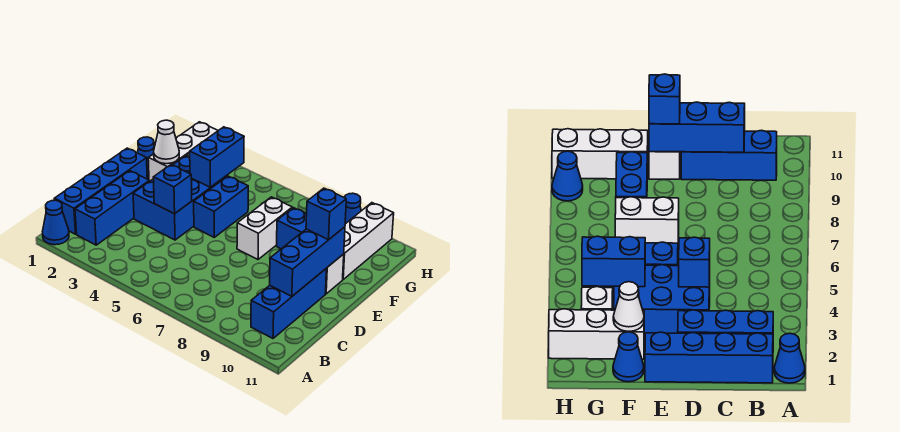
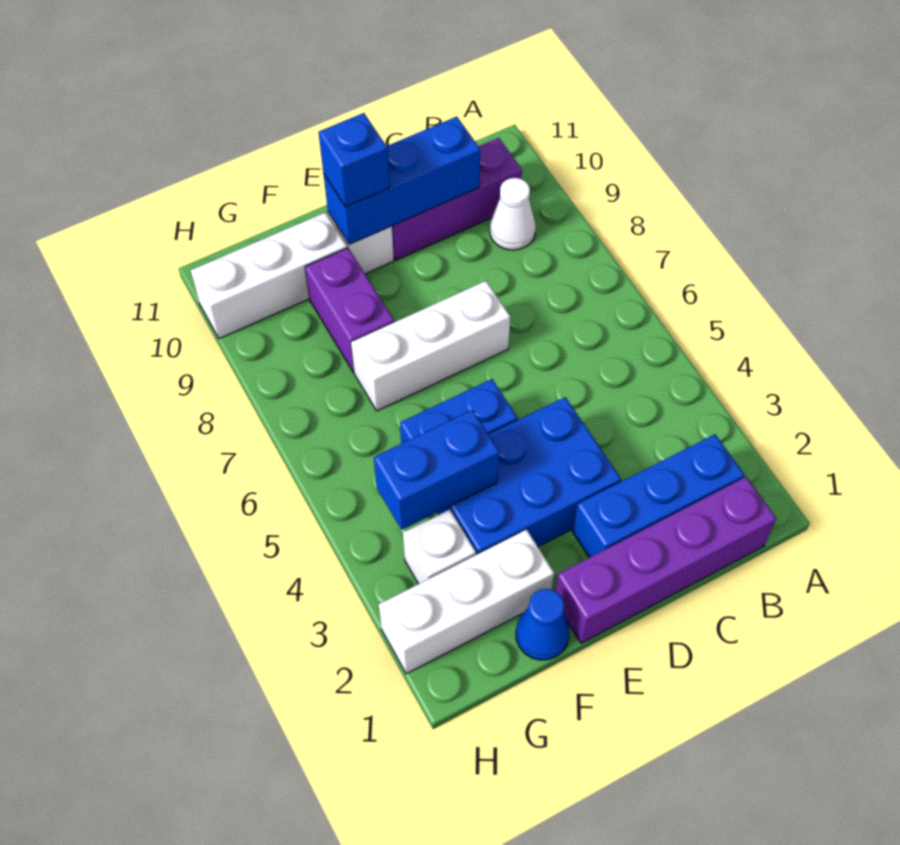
blue cone A1 level 1 -> none
blue brick B1:E1 level 1 -> purple brick B1:E1 level 1
blue brick B10:D10 level 1 -> purple brick B10:D10 level 1
blue brick D4 level 2 -> none
white brick E7:F7 level 1 -> white brick D7:F7 level 1
white cone F2 level 2 -> white cone B9 level 1
blue brick F8:F9 level 1 -> purple brick F8:F9 level 1
blue cone H9 level 1 -> none

